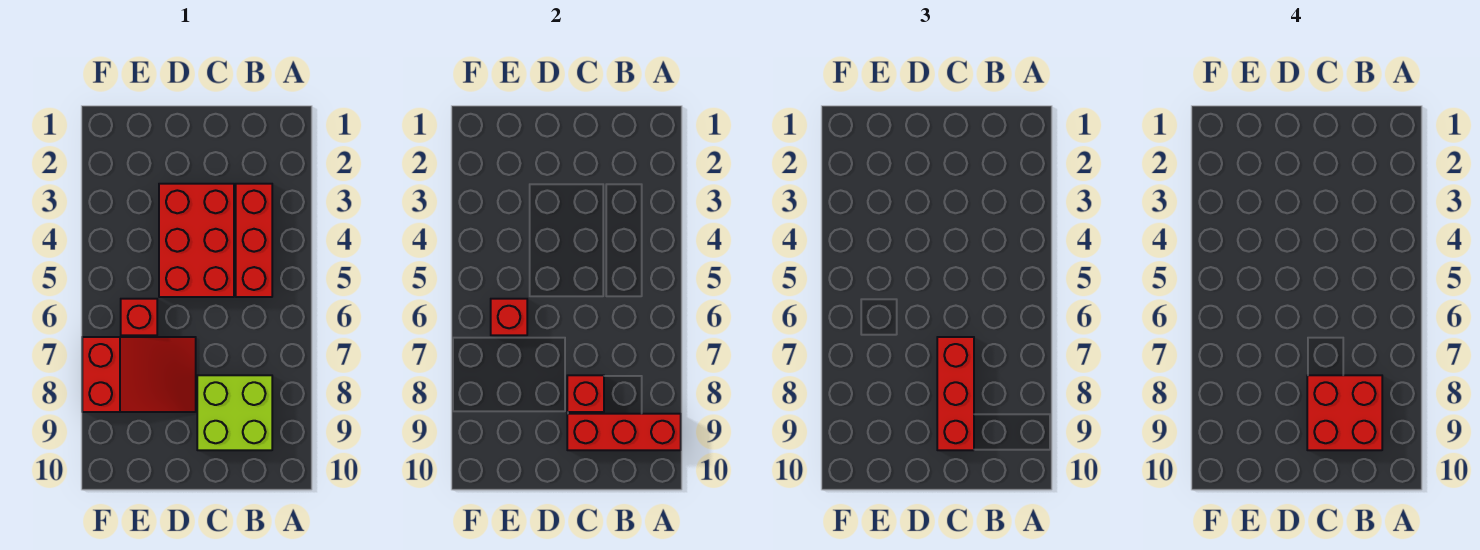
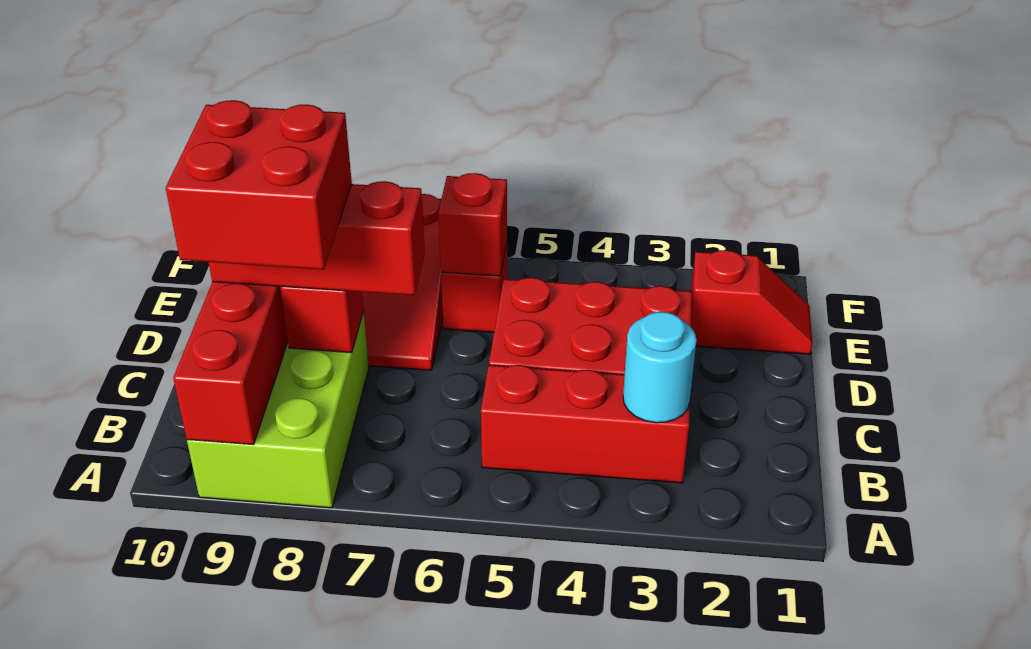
none -> cyan round brick B3 level 2
lime brick B8:C9 level 1 -> lime brick A8:C9 level 1
none -> red slope E1:E2 level 1 top 2

